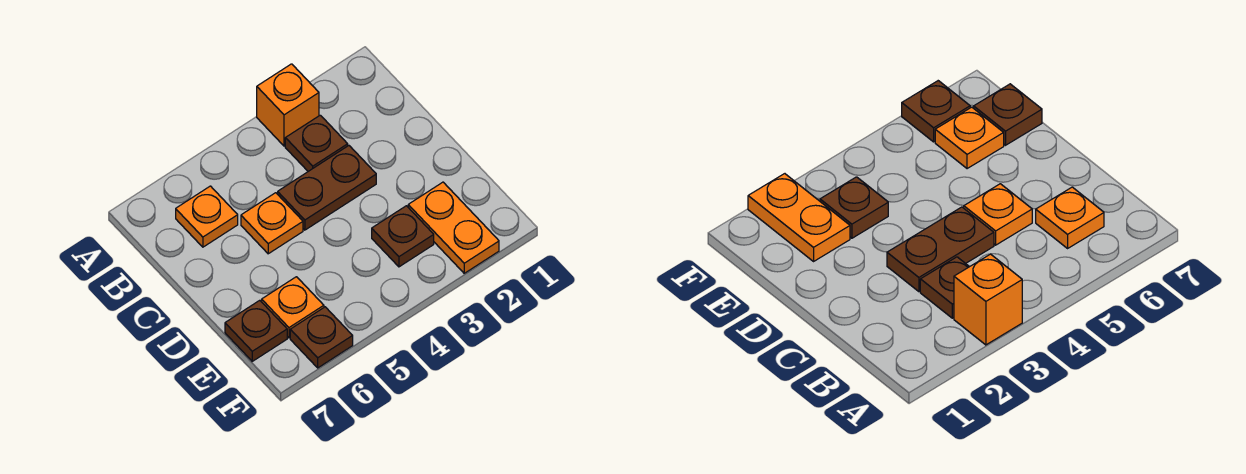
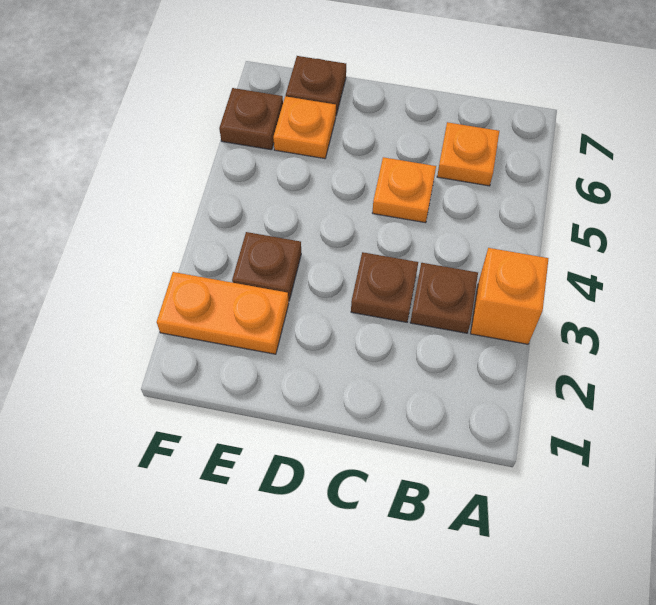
brown plate C3:C4 level 1 -> brown plate C3 level 1

